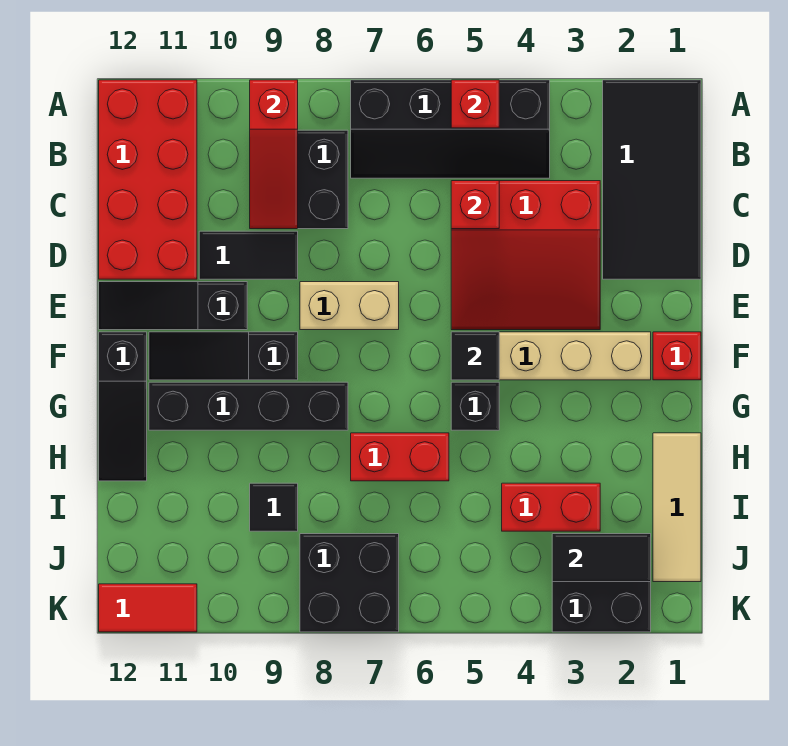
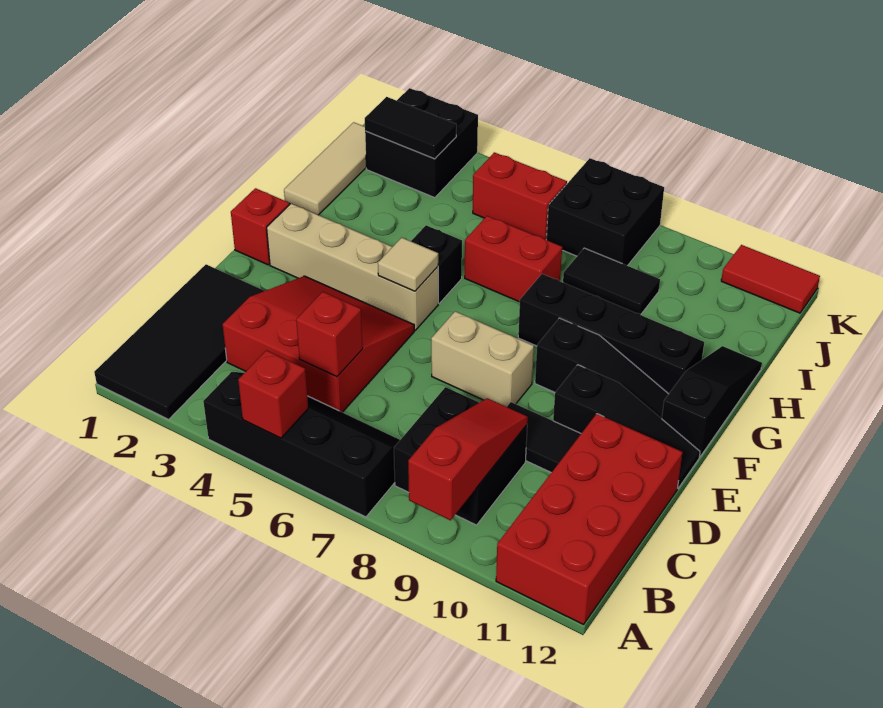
black tile F5 level 2 -> tan tile F5 level 2
red brick I3:I4 level 1 -> red brick J5:J6 level 1
black tile I9 level 1 -> black tile I8:I9 level 1

